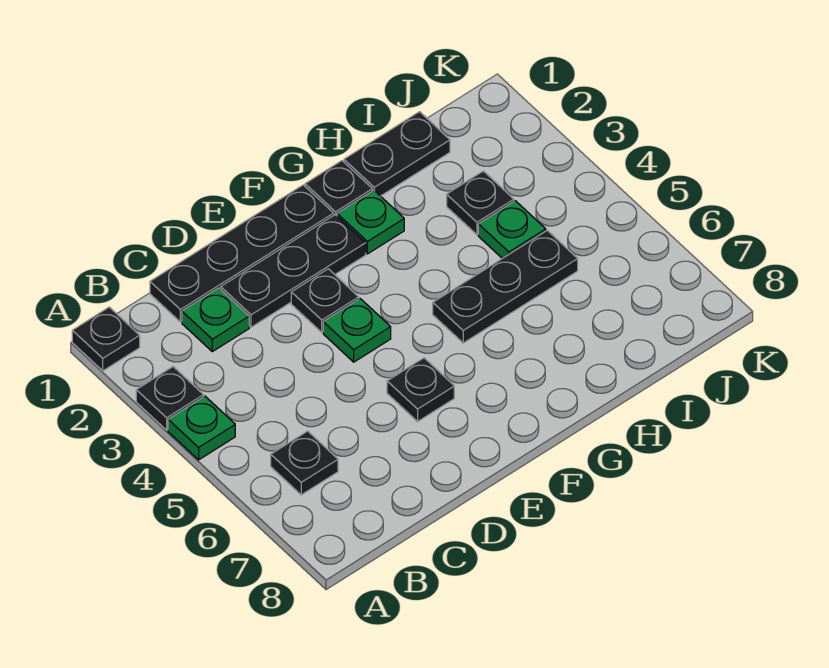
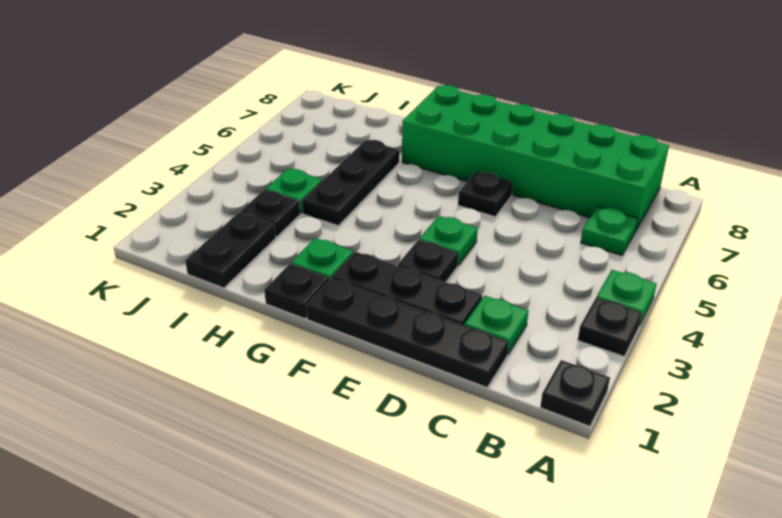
black plate B6 level 1 -> green plate B6 level 1
none -> green brick B7:G8 level 1
black plate G5:I5 level 1 -> black plate H4:H6 level 1
black plate H1:I1 level 1 -> black plate I1:I2 level 1

